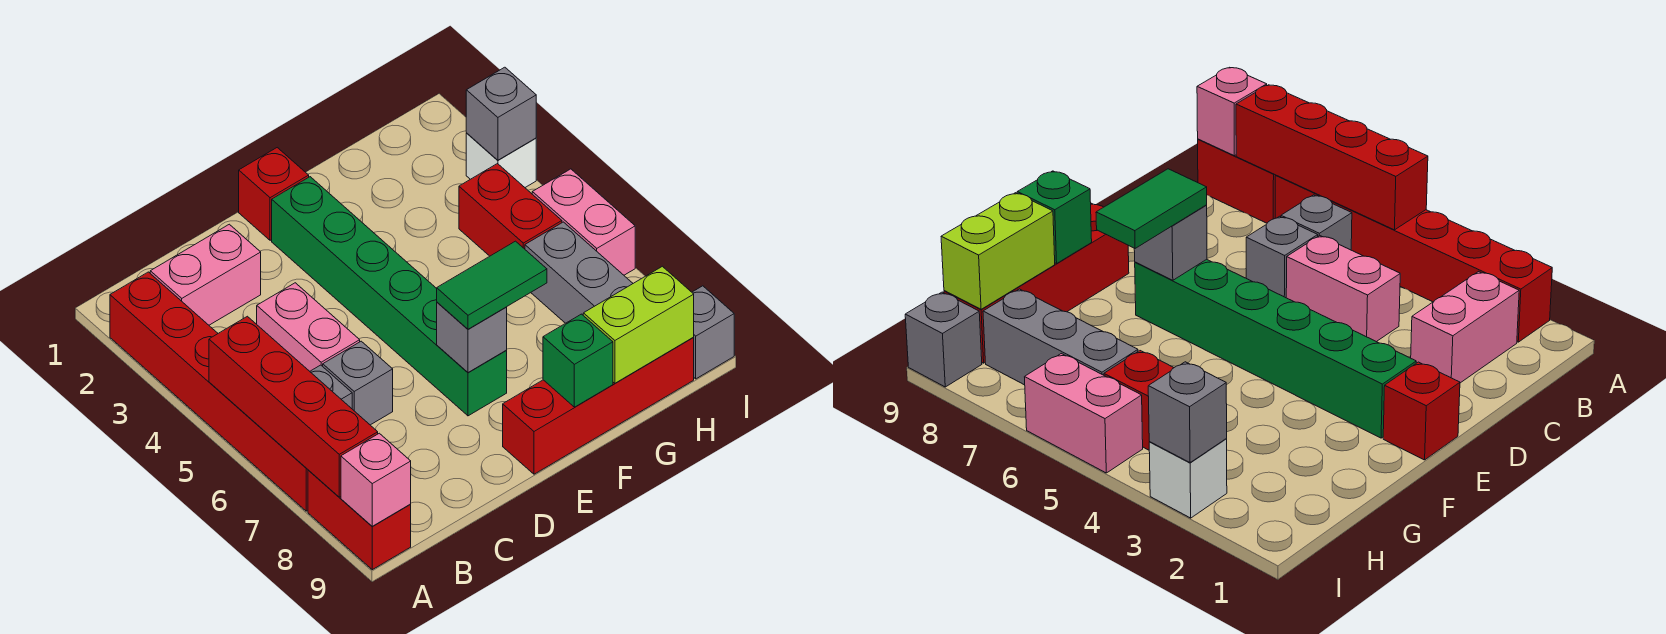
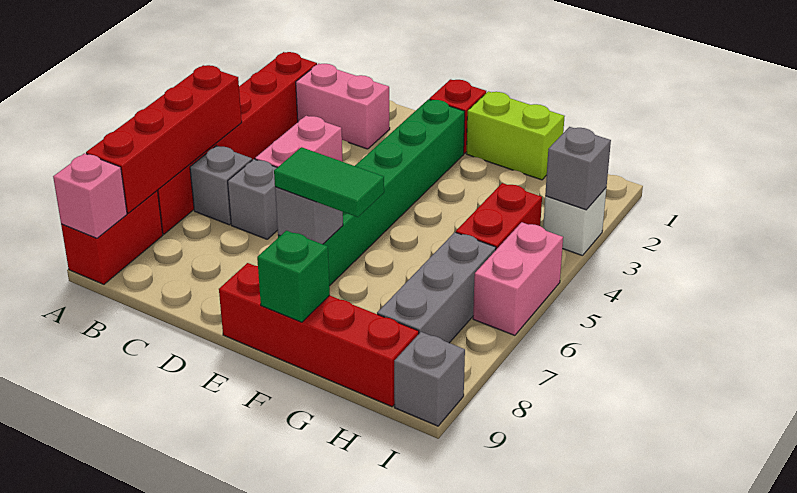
lime brick G9:H9 level 2 -> lime brick F1:G1 level 1

